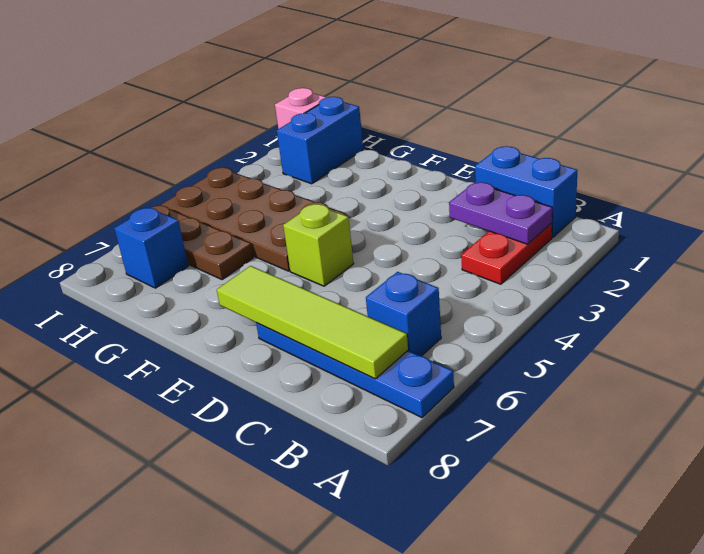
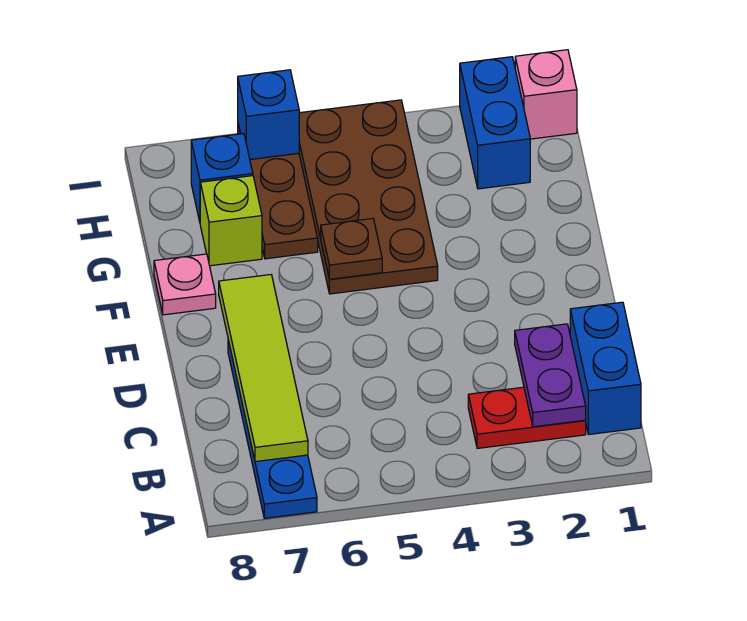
blue brick B6 level 1 -> blue brick I6 level 2
lime brick E5 level 1 -> lime brick G7 level 1
none -> brown plate F5 level 2
none -> pink plate F8 level 1
blue brick H1:H2 level 1 -> blue brick H2:I2 level 1

